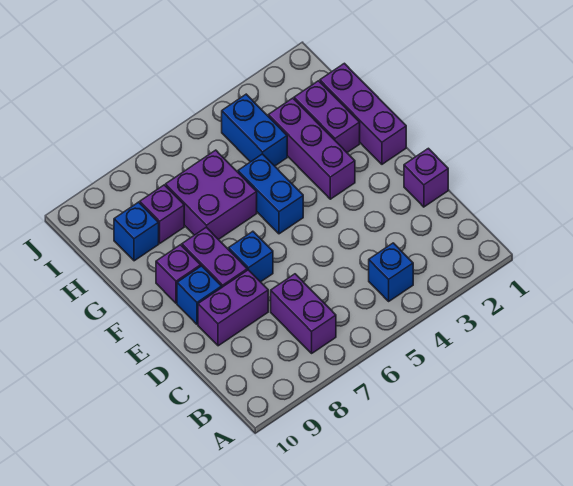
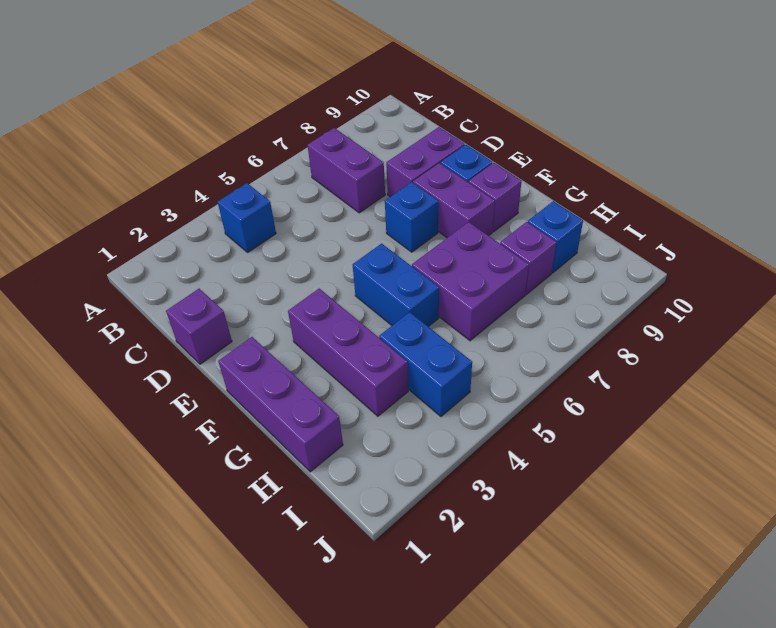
purple brick G2:H2 level 1 -> none

